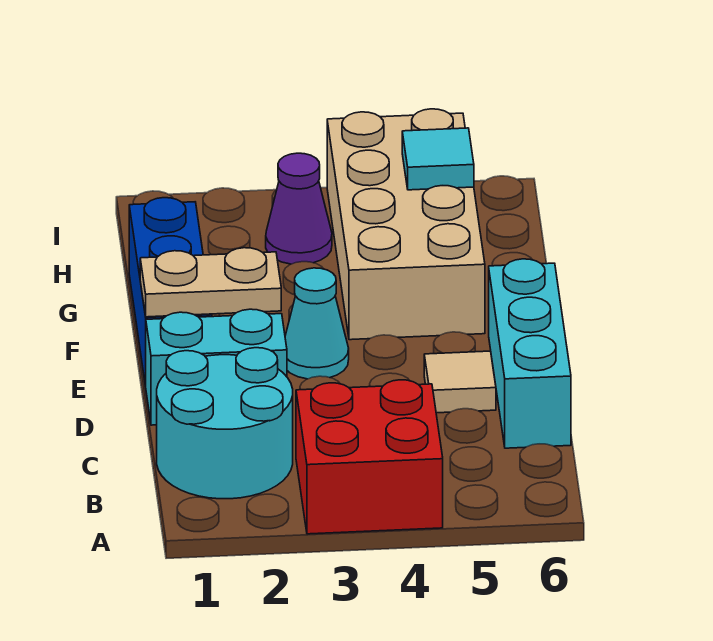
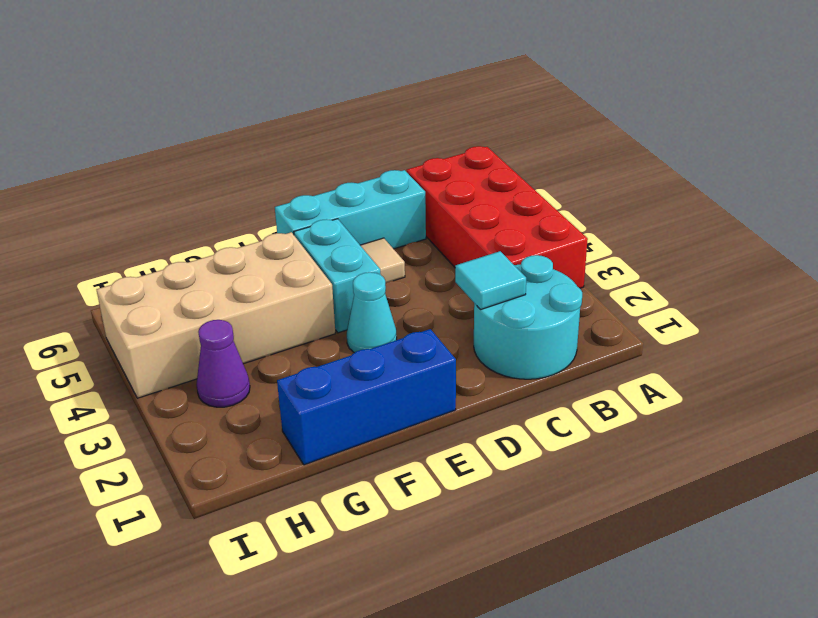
red brick A3:B4 level 1 -> red brick A3:B6 level 1
cyan brick D1:D2 level 1 -> cyan brick E4:E5 level 1
tan plate E1:E2 level 2 -> none
cyan tile H5 level 2 -> cyan tile C2 level 2

